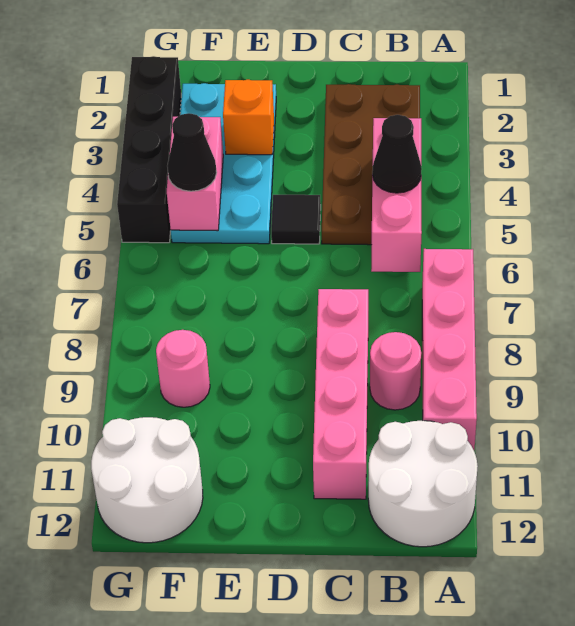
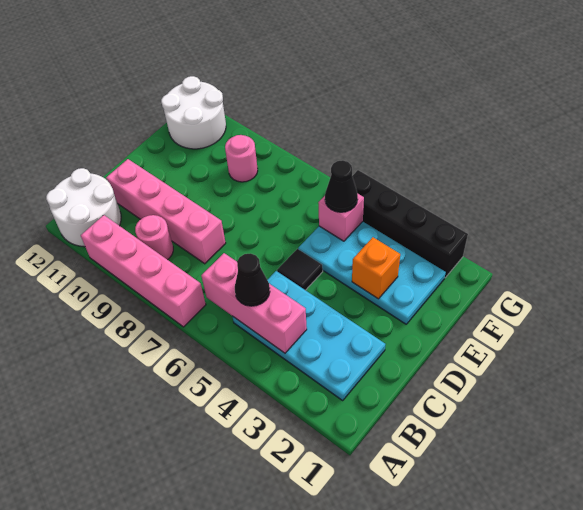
brown plate B2:C5 level 1 -> cyan plate B2:C5 level 1
pink brick F4:F5 level 2 -> pink brick F5 level 2

